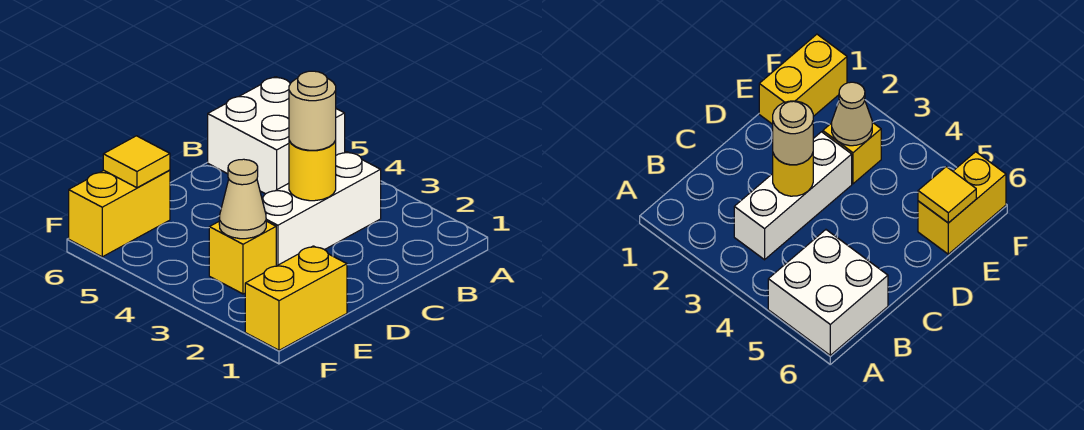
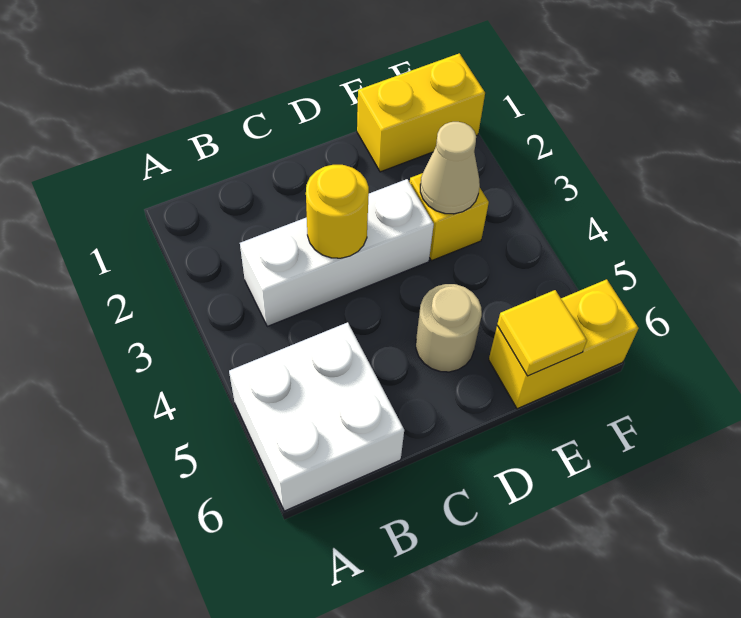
tan round brick C3 level 3 -> tan round brick D5 level 1

